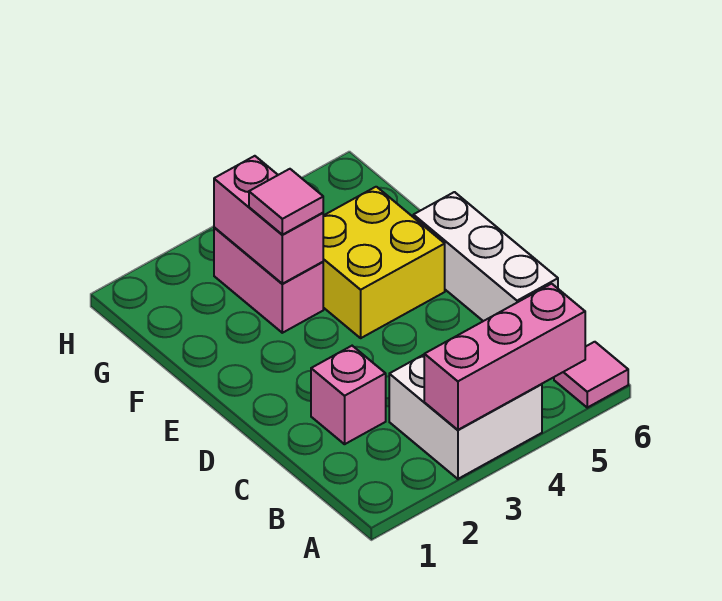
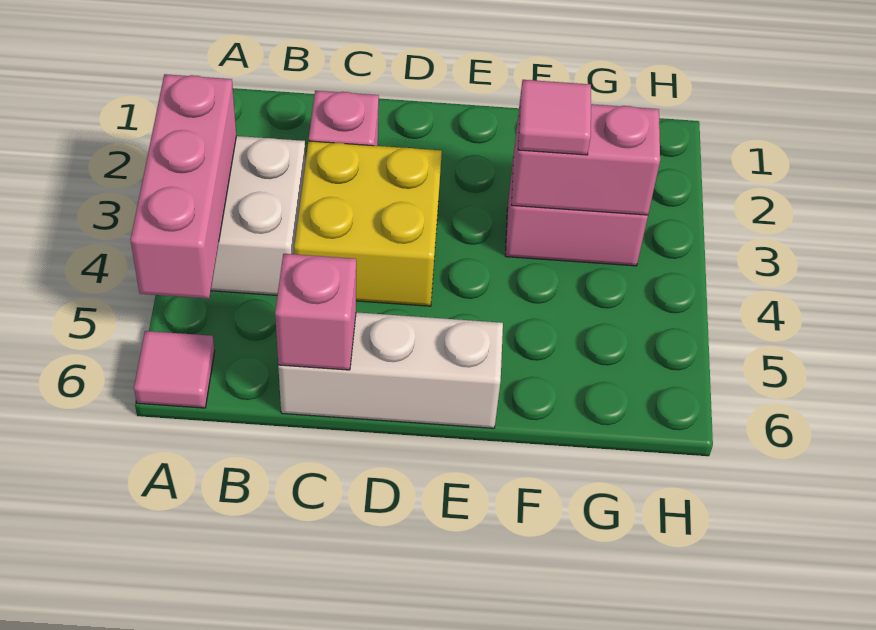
none -> pink brick C6 level 2
yellow brick E4:F5 level 1 -> yellow brick C3:D4 level 1

